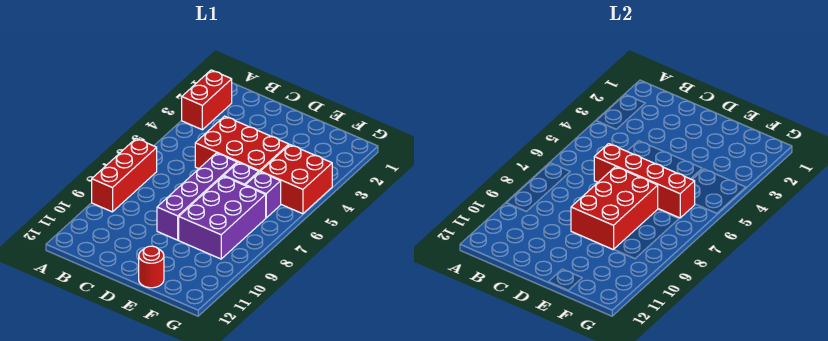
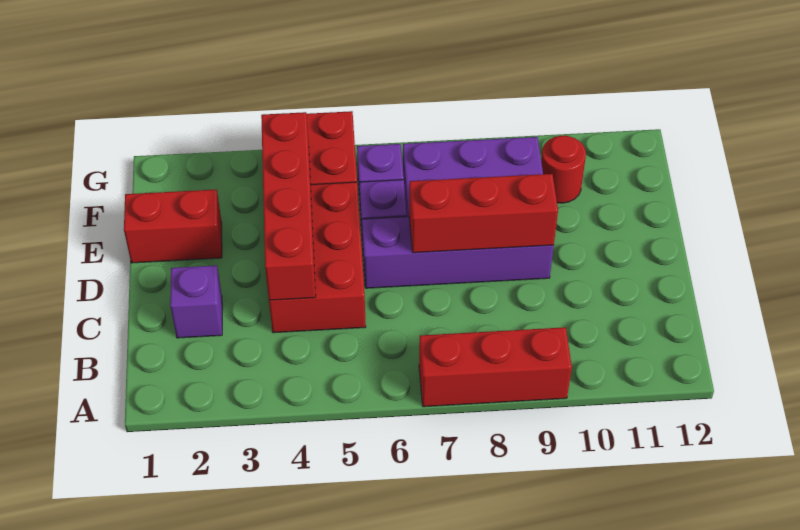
red brick A2:A3 level 1 -> red brick E1:E2 level 1
none -> purple brick C2 level 1
red brick C6:F6 level 2 -> red brick C4:F4 level 2
red brick D7:E9 level 2 -> red brick D7:D9 level 2
red round brick E12 level 1 -> red round brick F10 level 1

